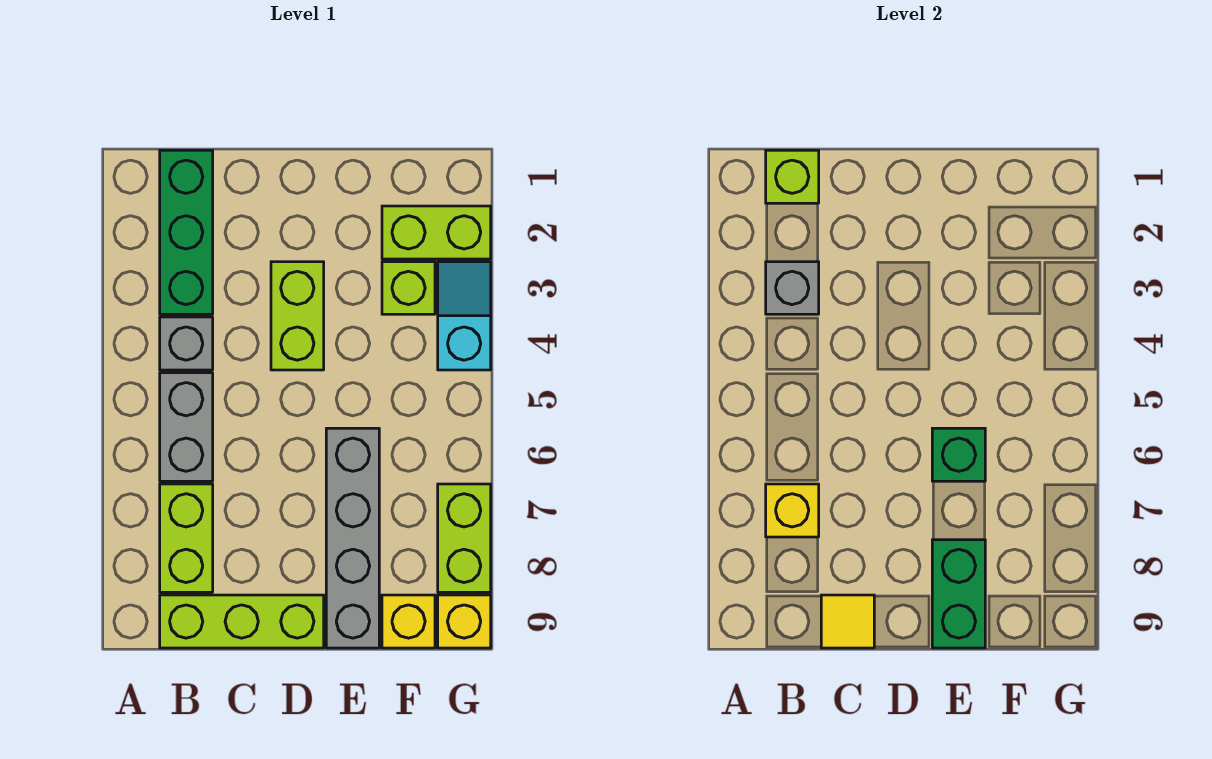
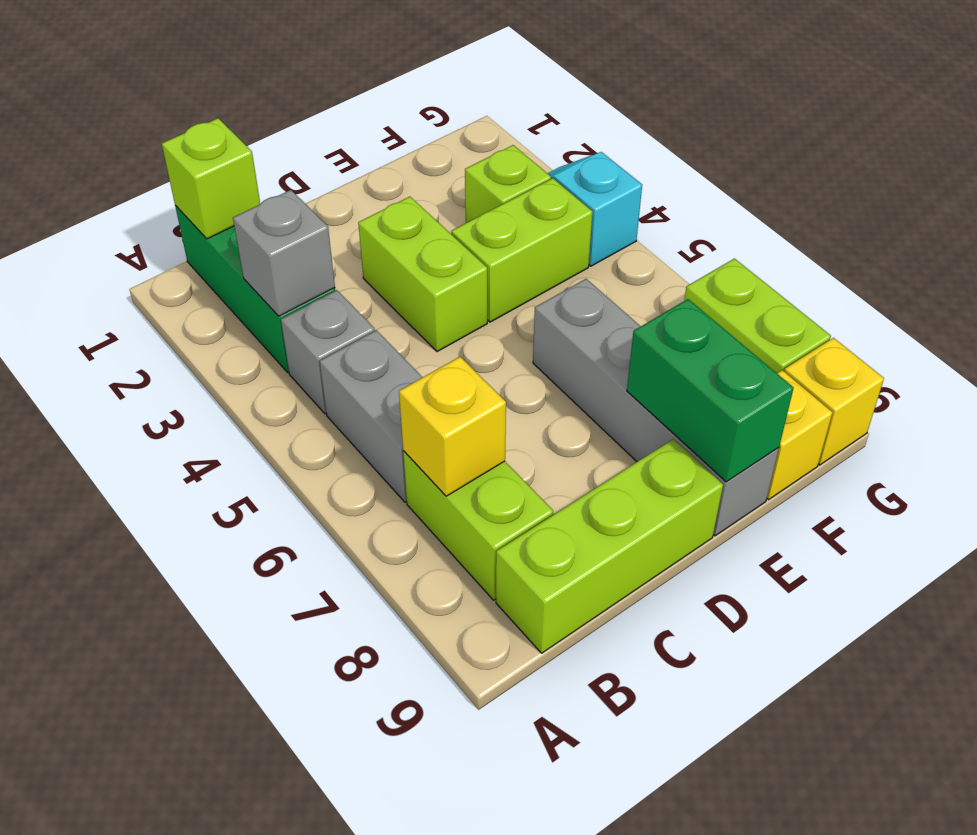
yellow tile C9 level 2 -> none
green brick E6 level 2 -> none
lime brick F2:G2 level 1 -> lime brick E4:F4 level 1

